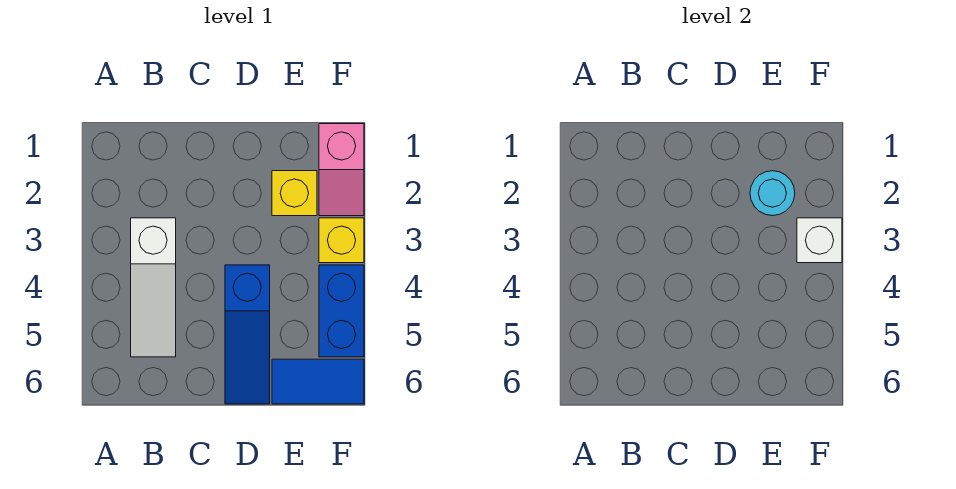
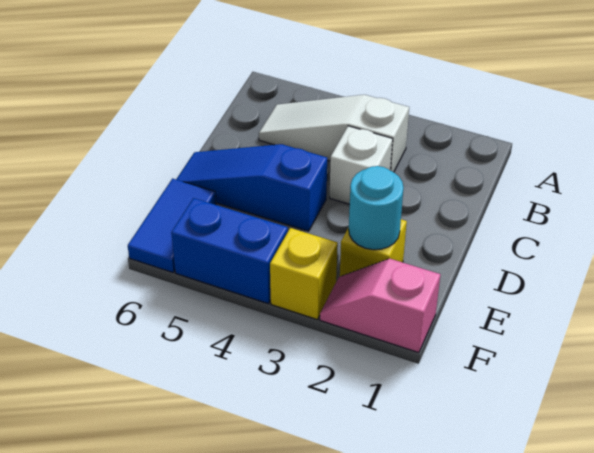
white brick F3 level 2 -> white brick C3 level 1

